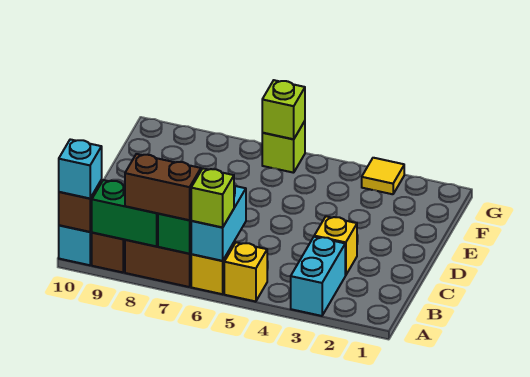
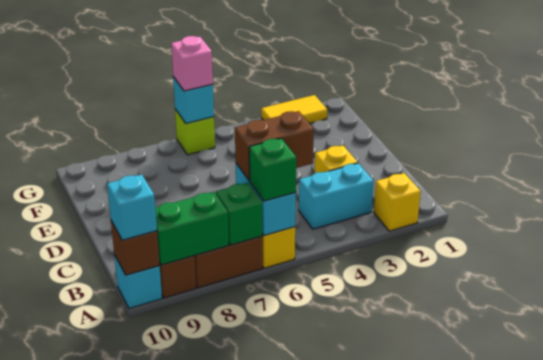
cyan brick A3:B3 level 1 -> cyan brick B3:B4 level 1
yellow brick A5 level 1 -> yellow brick A2 level 1
lime brick A6 level 3 -> green brick A6 level 3
brown brick A7:A8 level 3 -> brown brick B5:B6 level 3
yellow tile G3 level 1 -> yellow tile G2:G3 level 1
lime brick G6 level 2 -> cyan brick G6 level 2
none -> pink brick G6 level 3

